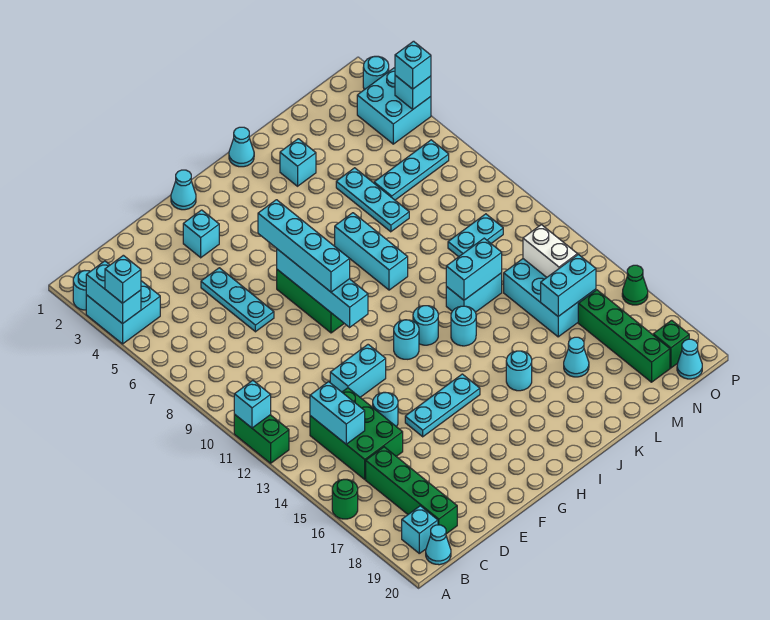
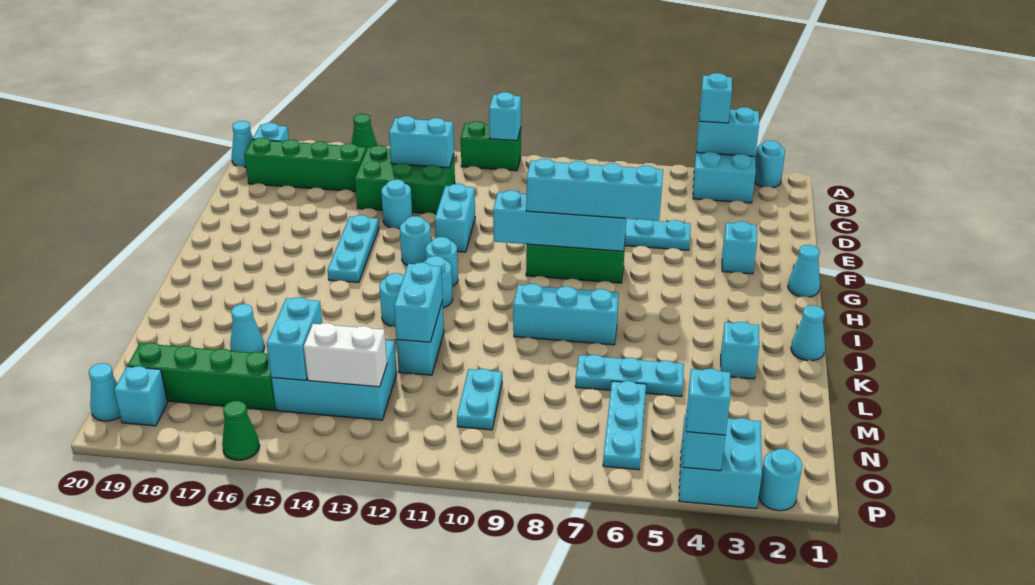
green round brick A16 level 1 -> green cone A16 level 1
cyan round brick J16 level 1 -> cyan round brick G13 level 1
green brick O19 level 1 -> cyan brick O19 level 1

